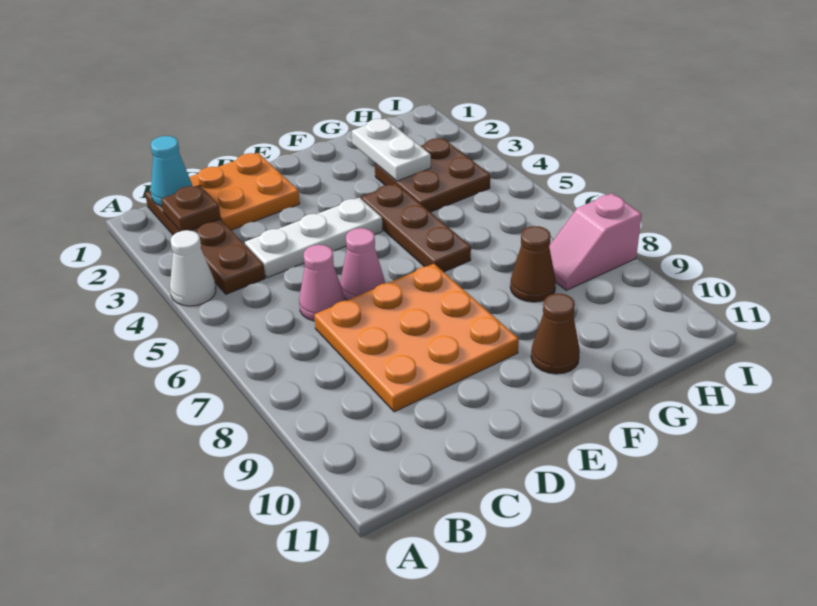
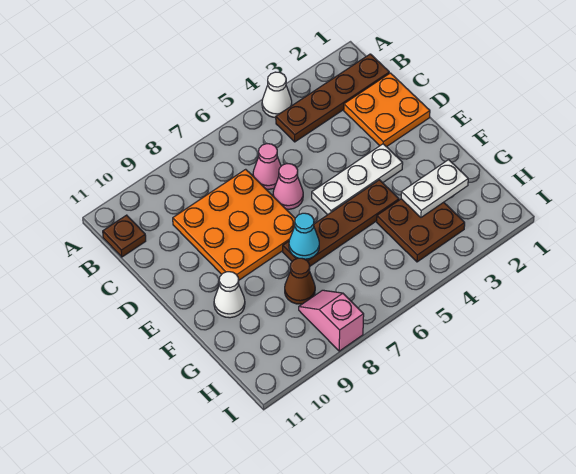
cyan cone B1 level 2 -> cyan cone F7 level 2
brown plate B2 level 2 -> brown plate B11 level 1
white plate C4:E4 level 1 -> white plate E3:E5 level 1
brown plate F4:F6 level 1 -> brown plate F4:F7 level 1
brown cone F10 level 1 -> white cone F10 level 1

